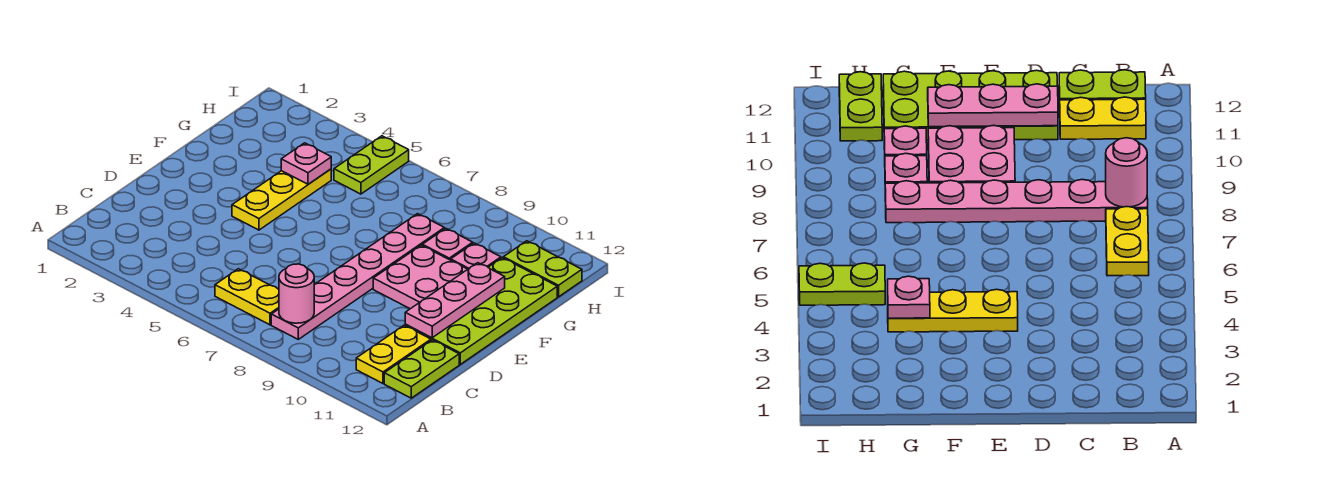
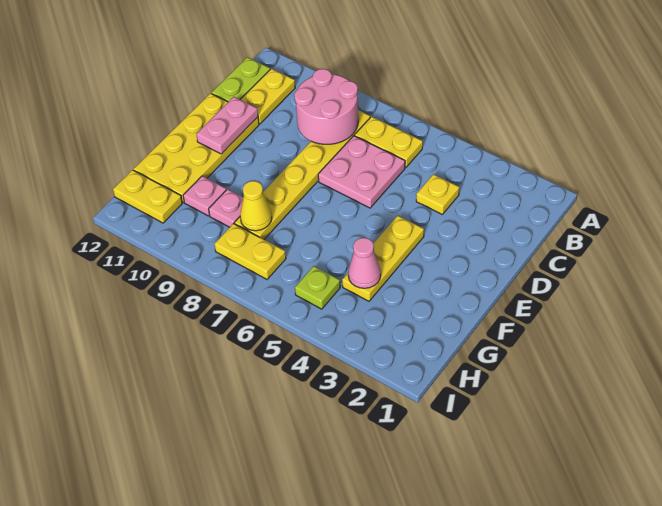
pink plate B8:G8 level 1 -> yellow plate B8:G8 level 1
pink round brick B8 level 2 -> pink round brick B8:C9 level 2
none -> yellow plate C4 level 1
lime plate D11:G12 level 1 -> yellow plate D11:G12 level 1
pink plate D11:F11 level 2 -> pink plate D11:E11 level 2
pink plate E9:F10 level 1 -> pink plate C6:D7 level 1
pink plate G4 level 2 -> pink cone G4 level 2
none -> yellow cone G8 level 2
lime plate H5:I5 level 1 -> lime plate H5 level 1
none -> yellow plate H7:H8 level 1
lime plate H11:H12 level 1 -> yellow plate H11:H12 level 1

